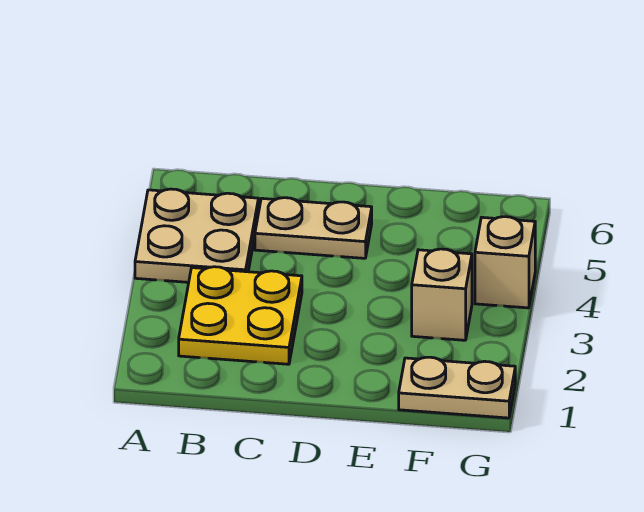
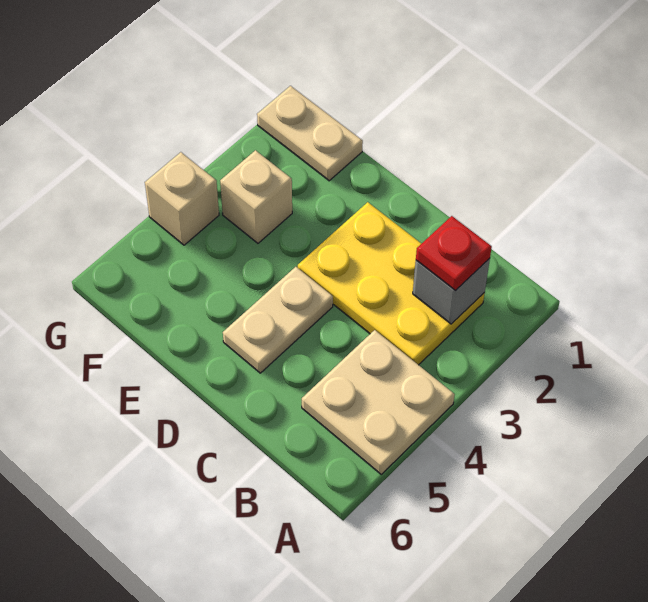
yellow plate B2:C3 level 1 -> yellow plate B2:D3 level 1
none -> grey brick B2 level 2
none -> red plate B2 level 3
tan plate C5:D5 level 1 -> tan plate D4:D5 level 1

